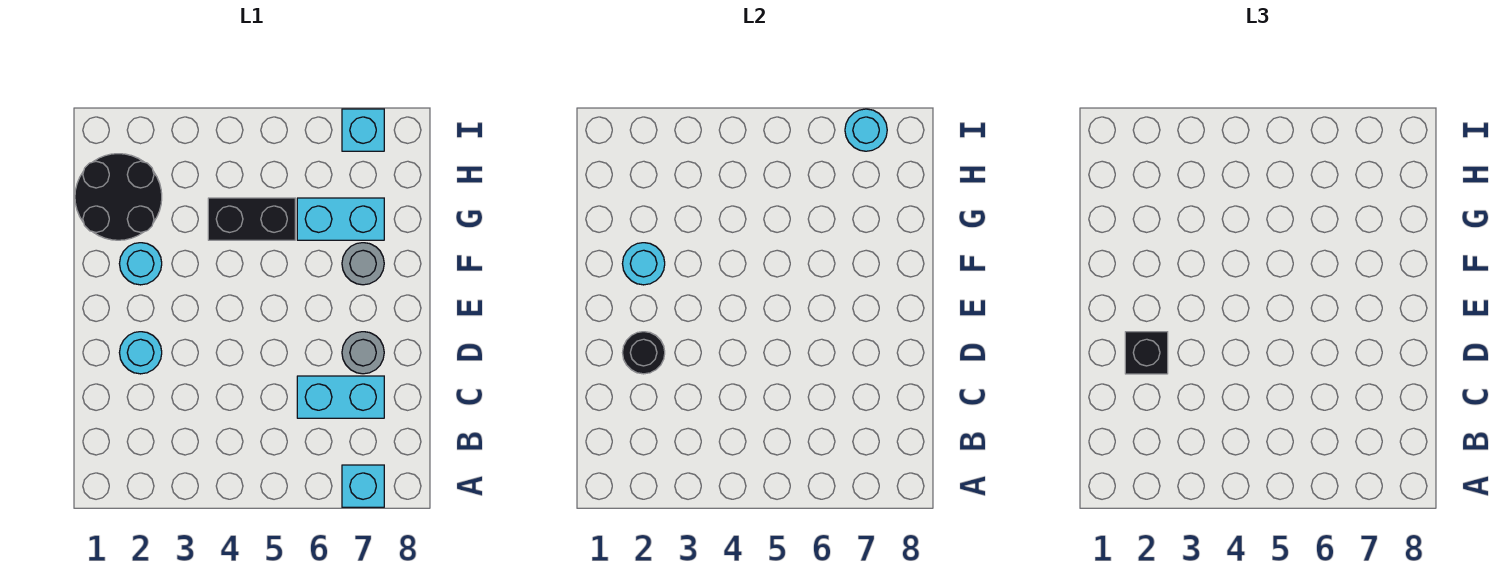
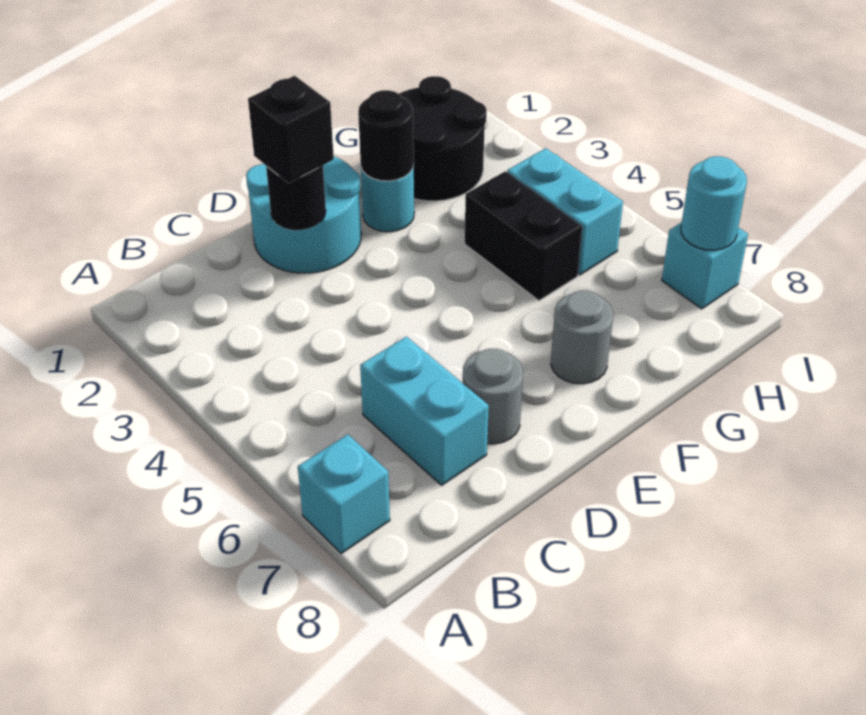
cyan round brick D2 level 1 -> cyan round brick D1:E2 level 1
cyan round brick F2 level 2 -> black round brick F2 level 2
cyan brick G6:G7 level 1 -> cyan brick H4:H5 level 1

